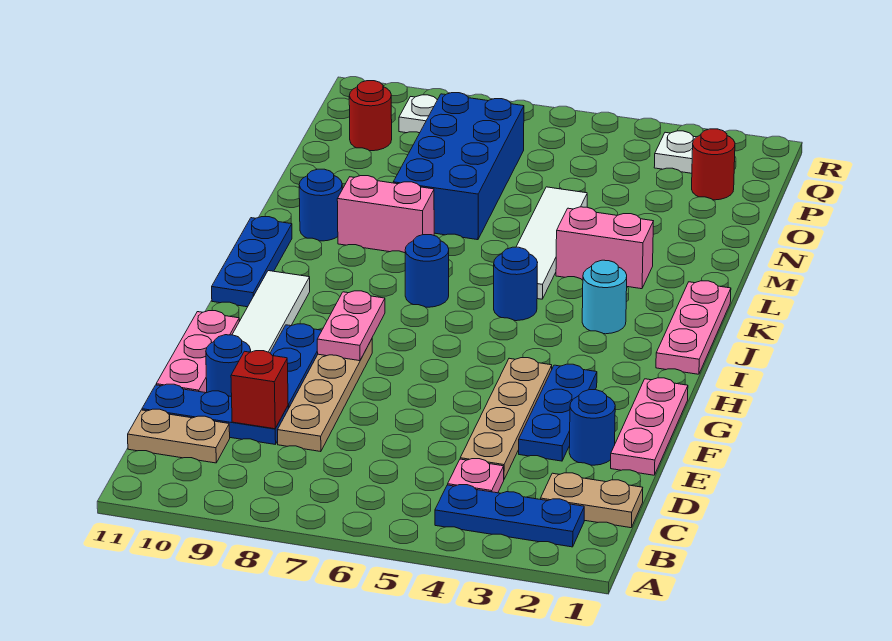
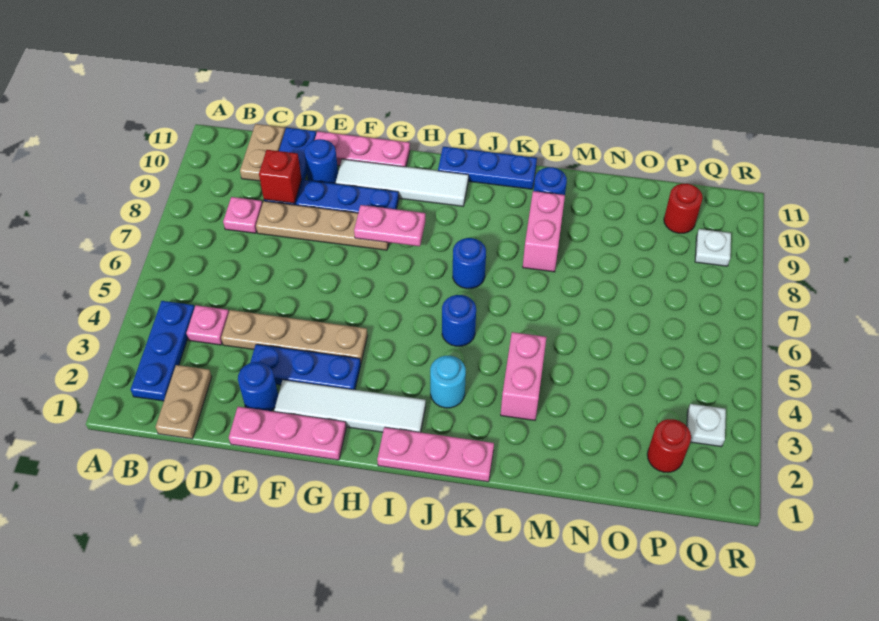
none -> pink plate C8 level 1
white tile K5:N5 level 1 -> white tile F2:I2 level 1
blue brick M7:P8 level 1 -> none

